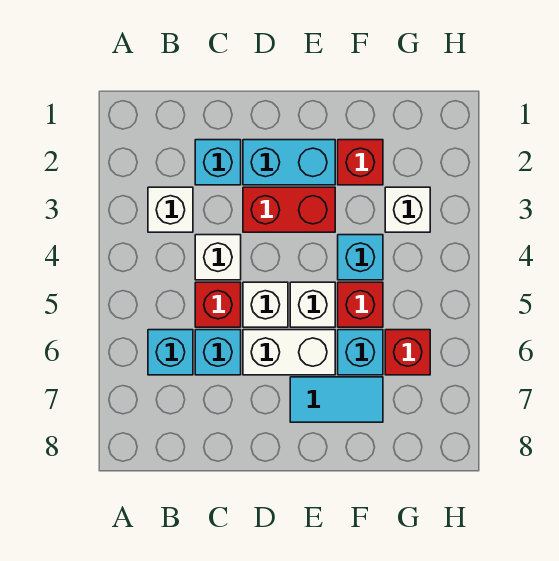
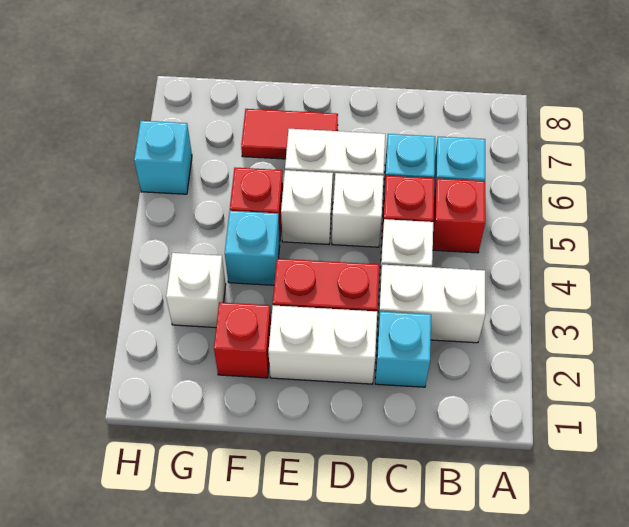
white brick B3 level 1 -> white brick B3:C3 level 1
cyan brick D2:E2 level 1 -> white brick D2:E2 level 1
cyan tile E7:F7 level 1 -> red tile E7:F7 level 1
cyan brick F6 level 1 -> cyan brick H6 level 1
red brick G6 level 1 -> red brick B5 level 1

